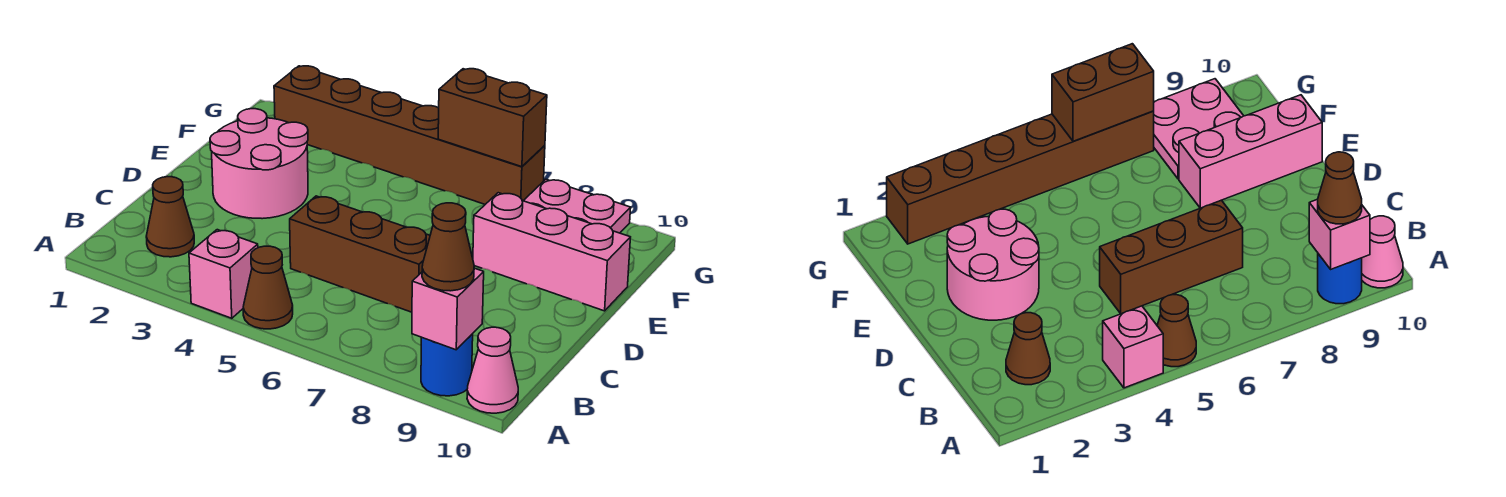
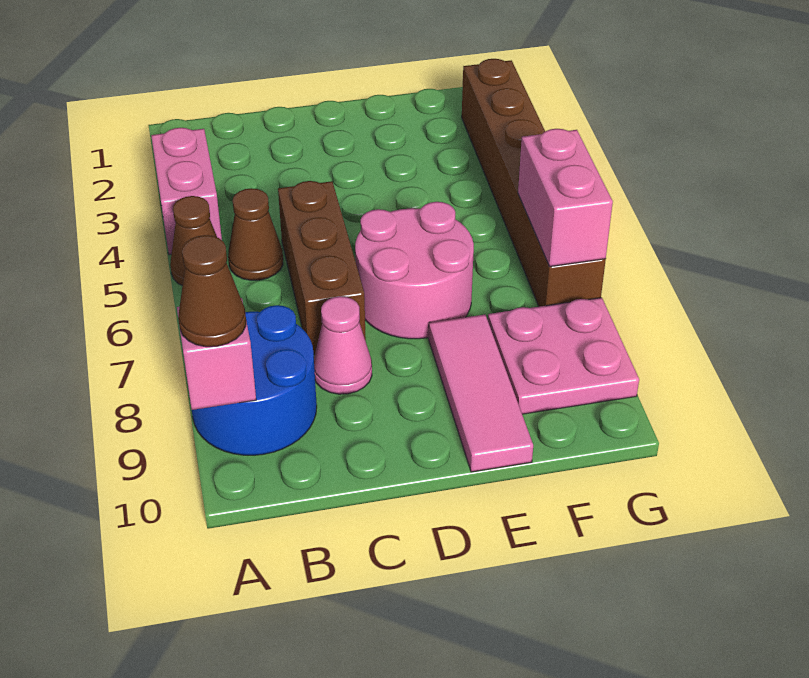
pink brick A4 level 1 -> pink brick A3:A4 level 1
blue round brick A9 level 1 -> blue round brick A8:B9 level 1
pink cone A10 level 1 -> pink cone C8 level 1
brown cone B2 level 1 -> brown cone B5 level 1
pink round brick D2:E3 level 1 -> pink round brick D6:E7 level 1
pink brick E8:E10 level 1 -> pink tile E8:E10 level 1
brown brick G6:G7 level 2 -> pink brick G6:G7 level 2

